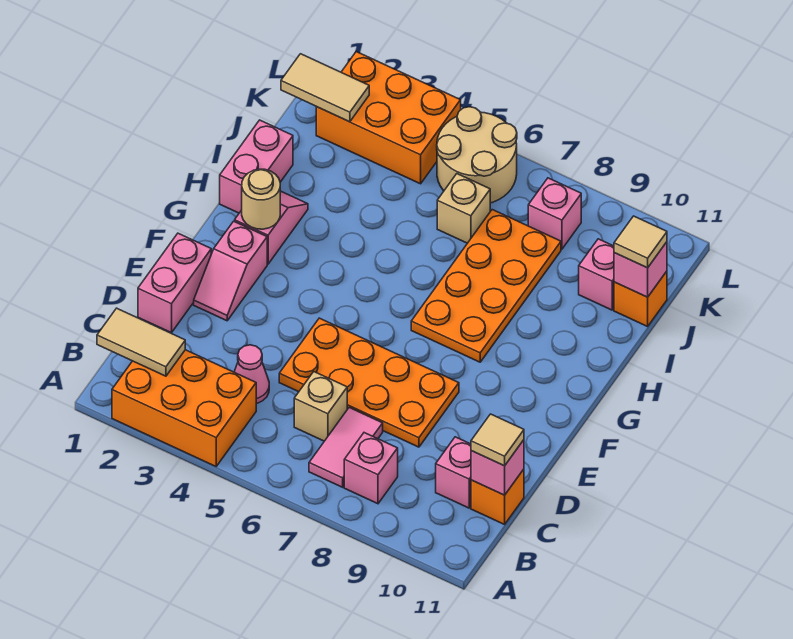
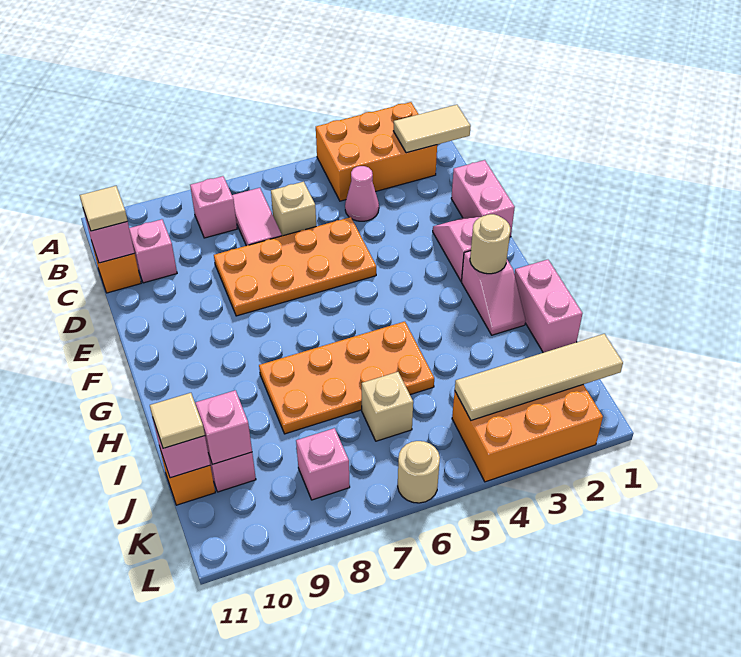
orange plate G7:J8 level 1 -> orange plate H5:I8 level 1
none -> pink brick J10 level 2
tan tile K1:K2 level 2 -> tan tile K1:K4 level 2
tan round brick K5:L6 level 1 -> tan round brick L6 level 1

